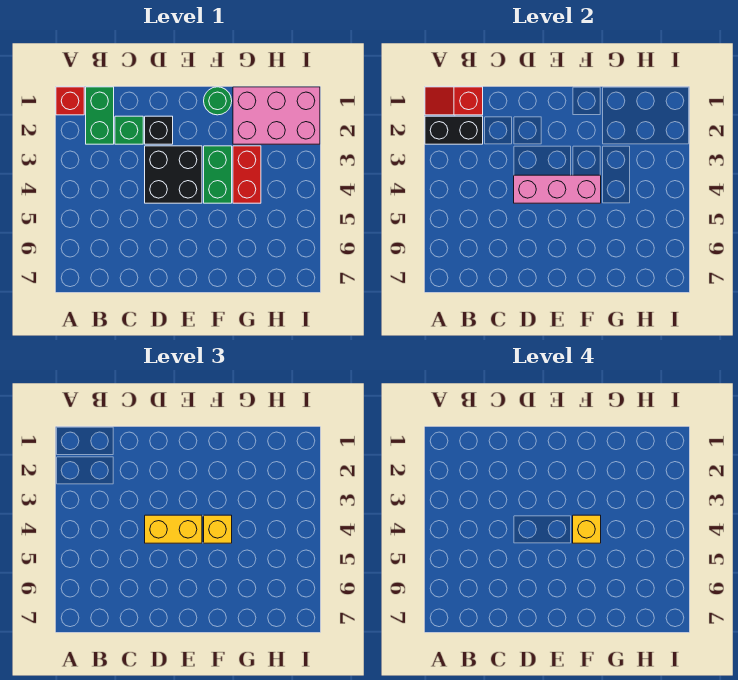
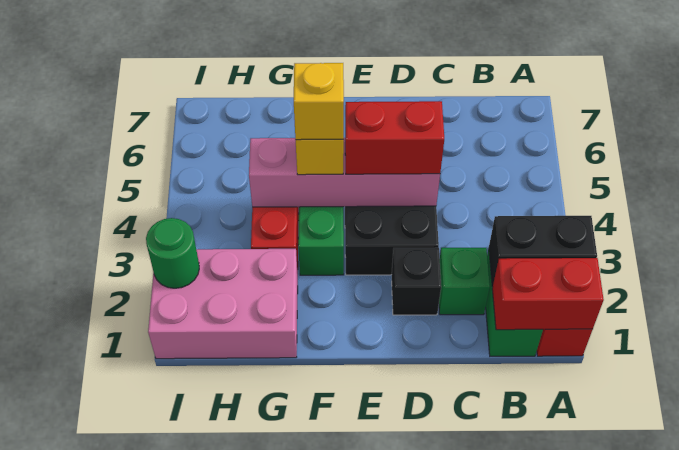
red slope A1:B1 level 2 top B -> red brick A1:B1 level 2
pink brick D4:F4 level 2 -> pink brick D4:G4 level 2
yellow brick D4:E4 level 3 -> red brick D4:E4 level 3
green round brick F1 level 1 -> green round brick I2 level 2

